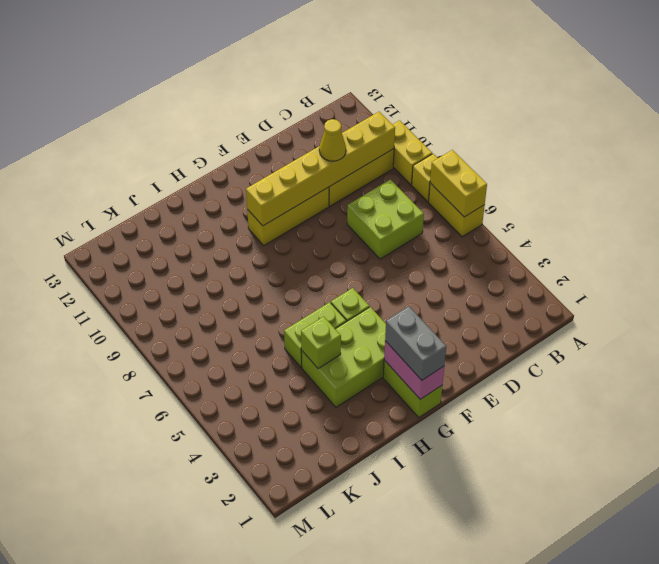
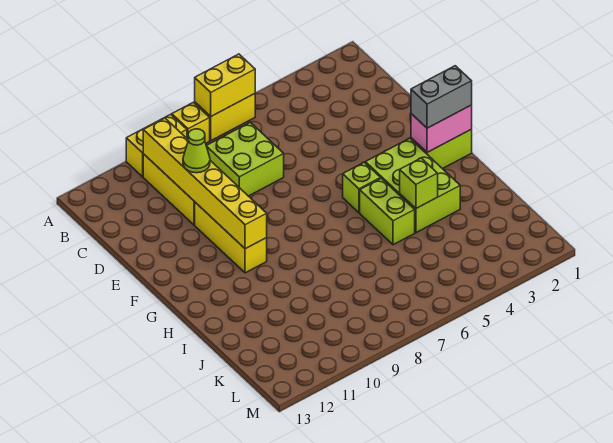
yellow cone D10 level 3 -> lime cone D10 level 3

